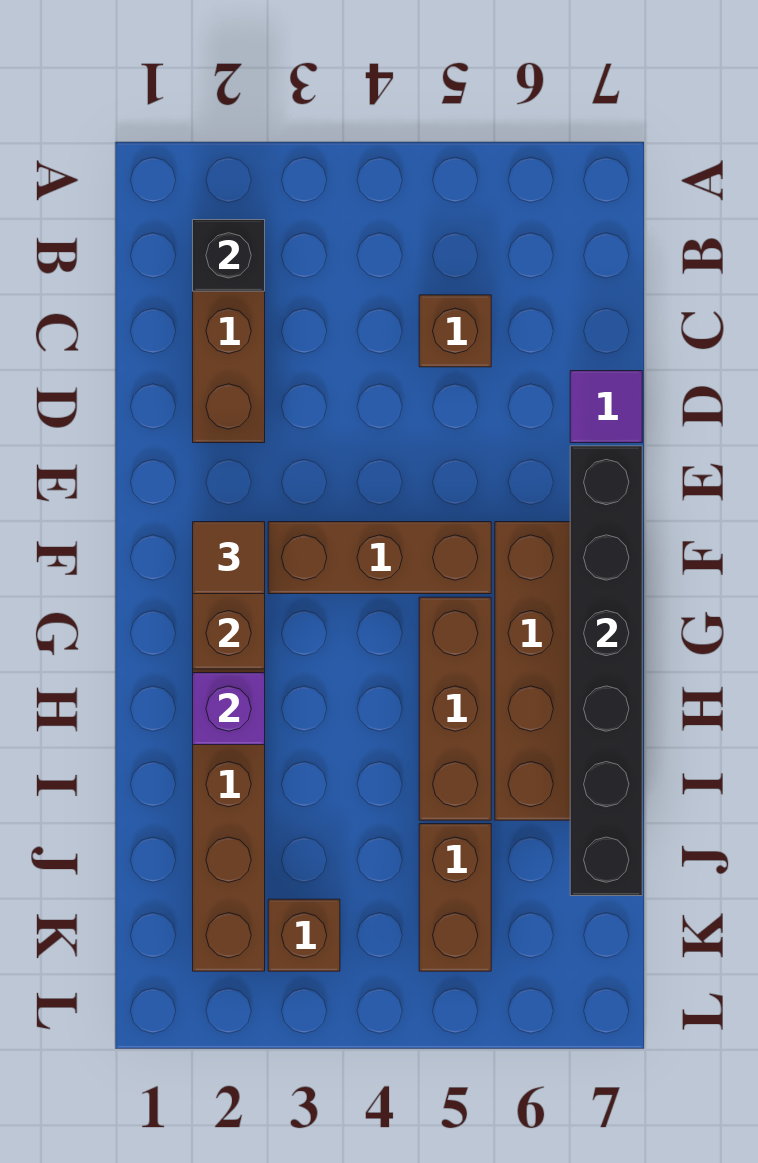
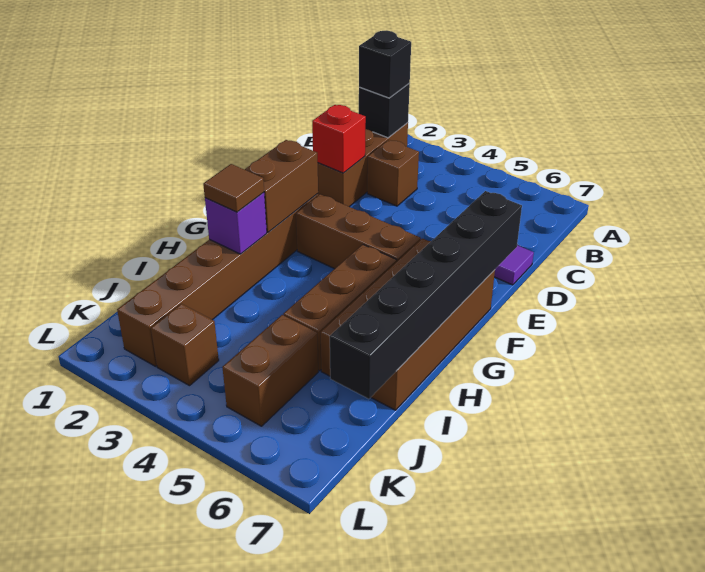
none -> black brick B2 level 3
brown brick C5 level 1 -> brown brick C3 level 1
none -> red brick D2 level 2
brown tile F2 level 3 -> brown tile H2 level 3

